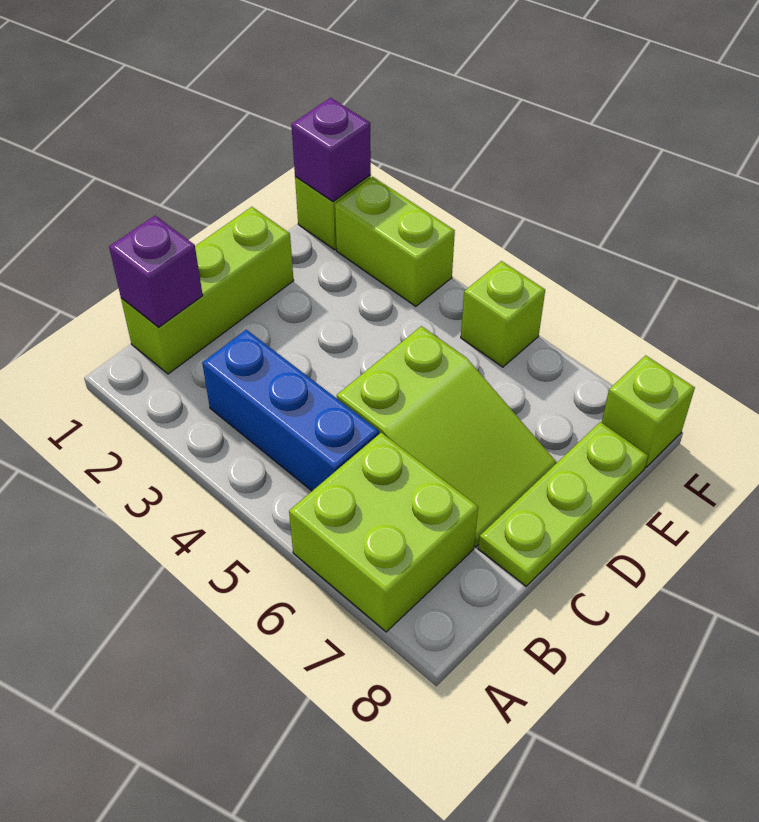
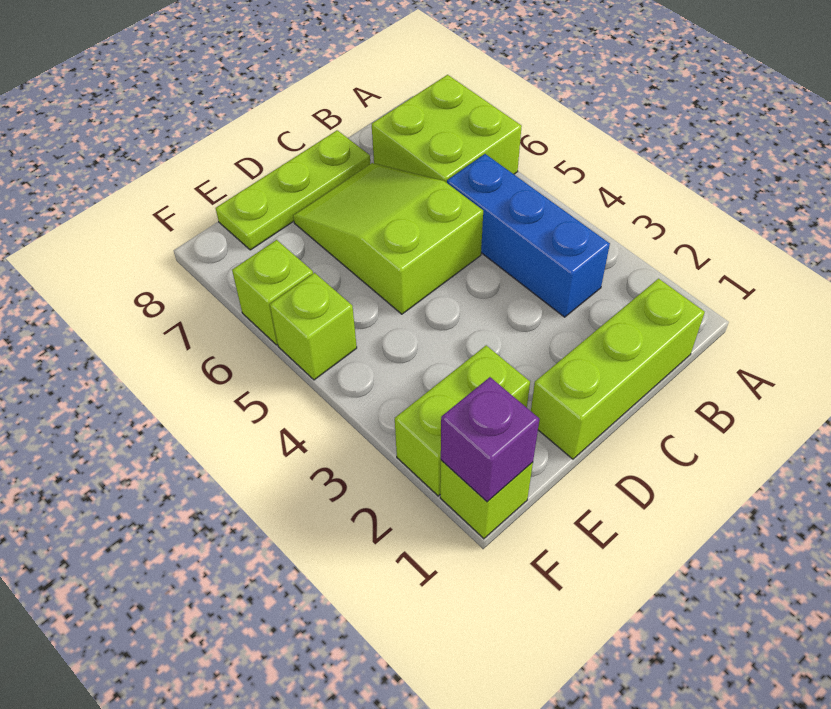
purple brick B1 level 2 -> none
lime brick F2:F3 level 1 -> lime brick E2:F2 level 1
lime brick F8 level 1 -> lime brick F6 level 1

